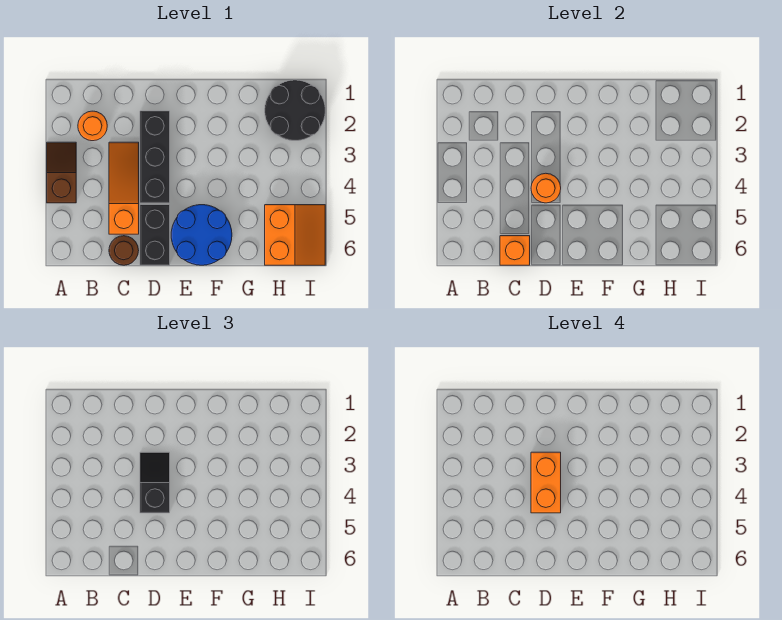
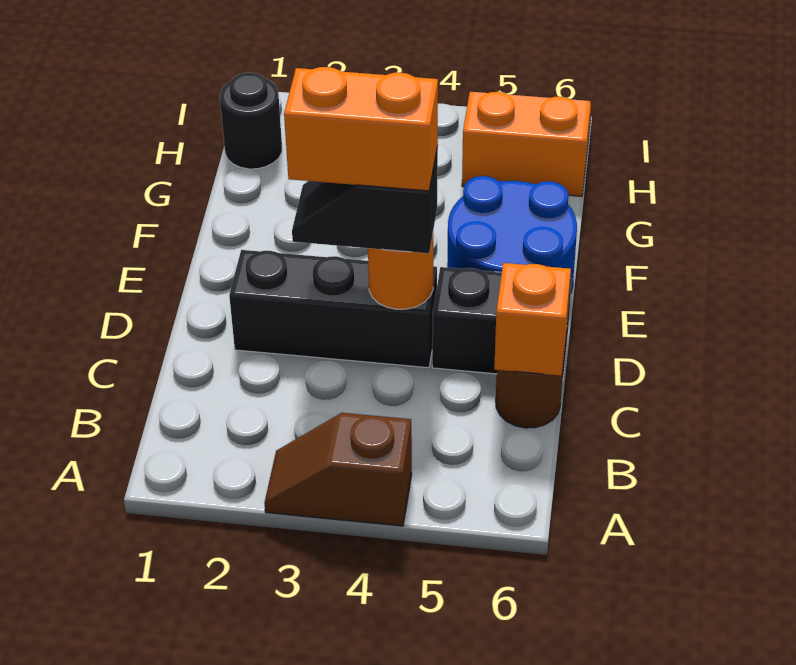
orange round brick B2 level 1 -> none
orange slope C3:C5 level 1 top 5 -> none
black round brick H1:I2 level 1 -> black round brick H1 level 1

